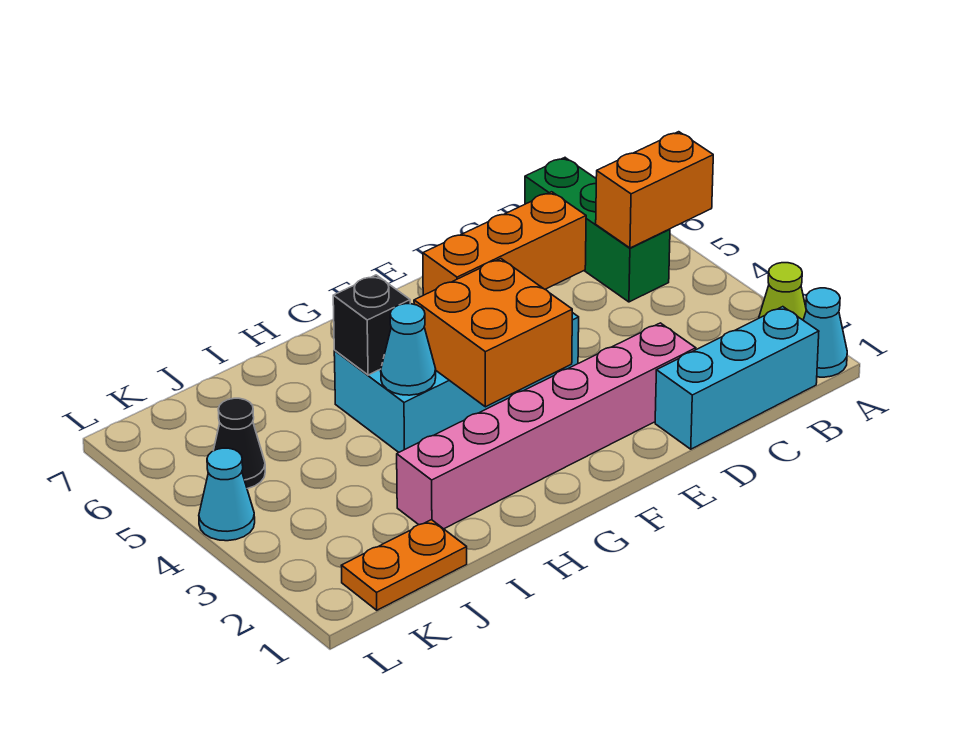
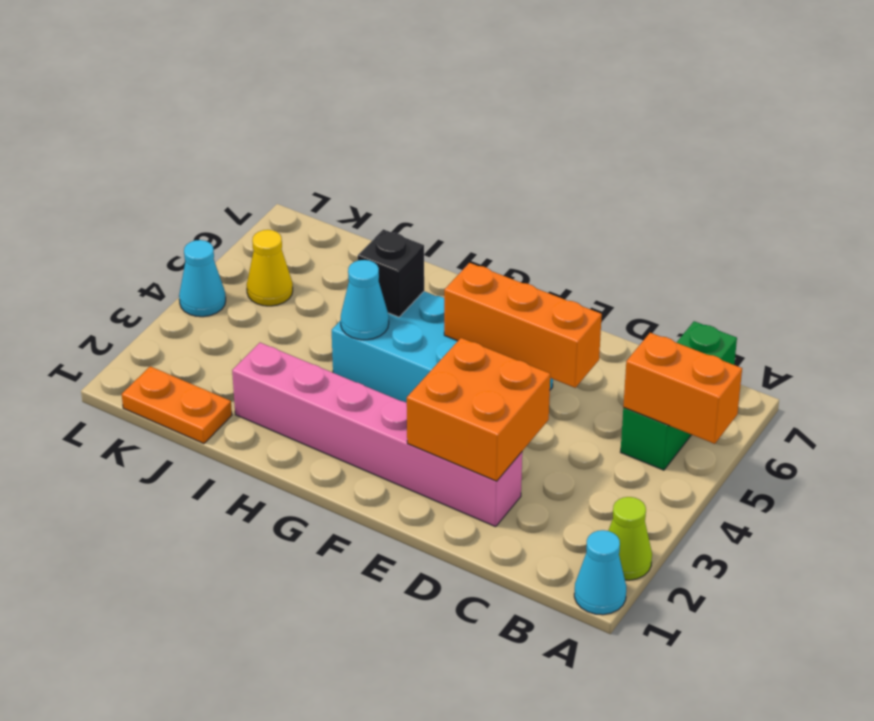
cyan brick B1:D1 level 1 -> none
orange brick F3:G4 level 2 -> orange brick D2:E3 level 2
black cone K5 level 1 -> yellow cone K5 level 1

